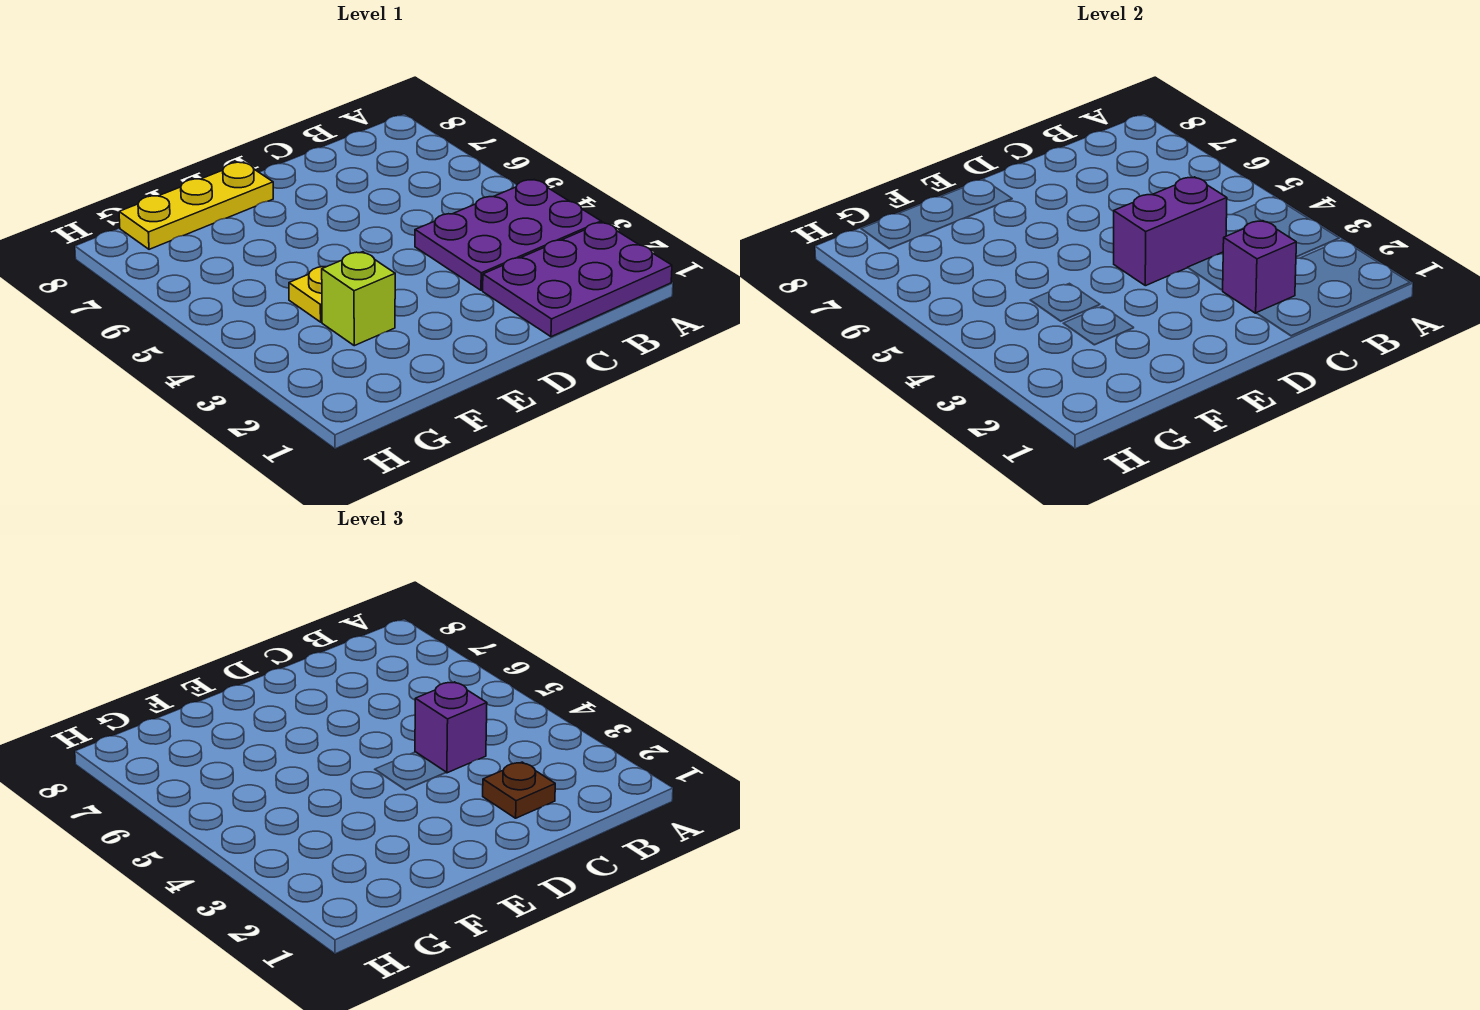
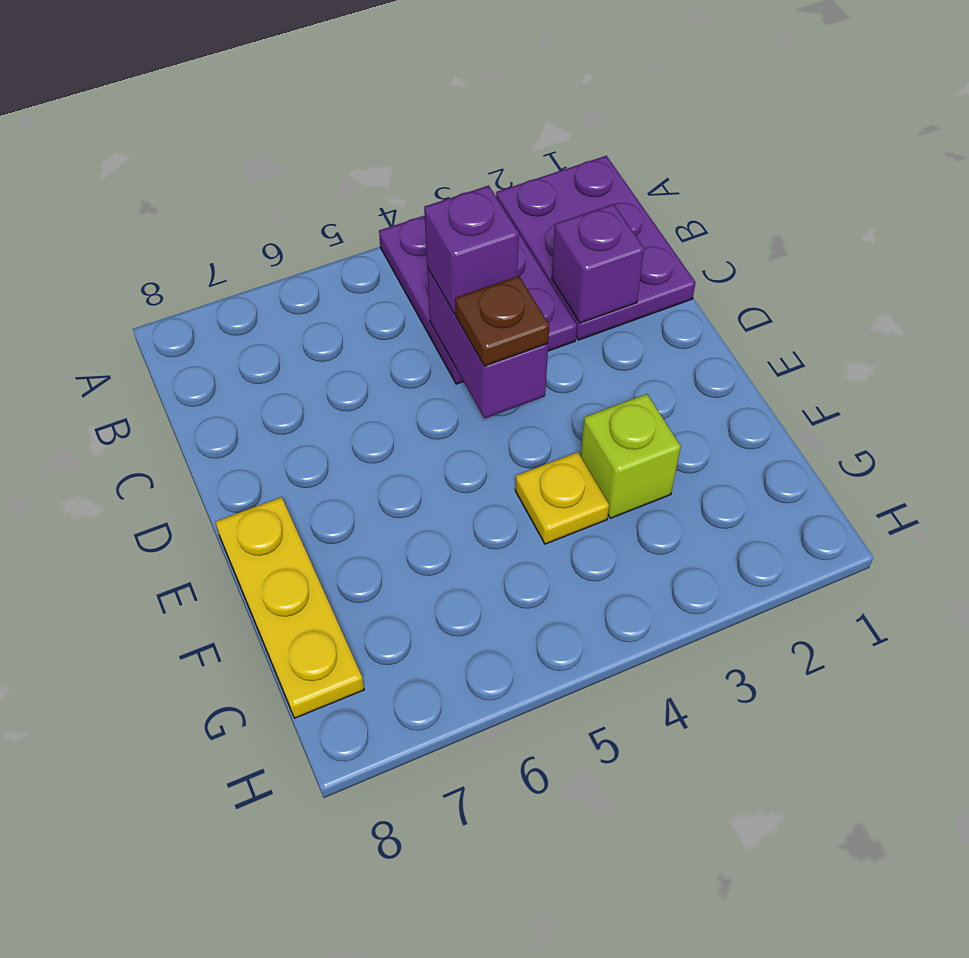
brown plate C2 level 3 -> brown plate D4 level 3

